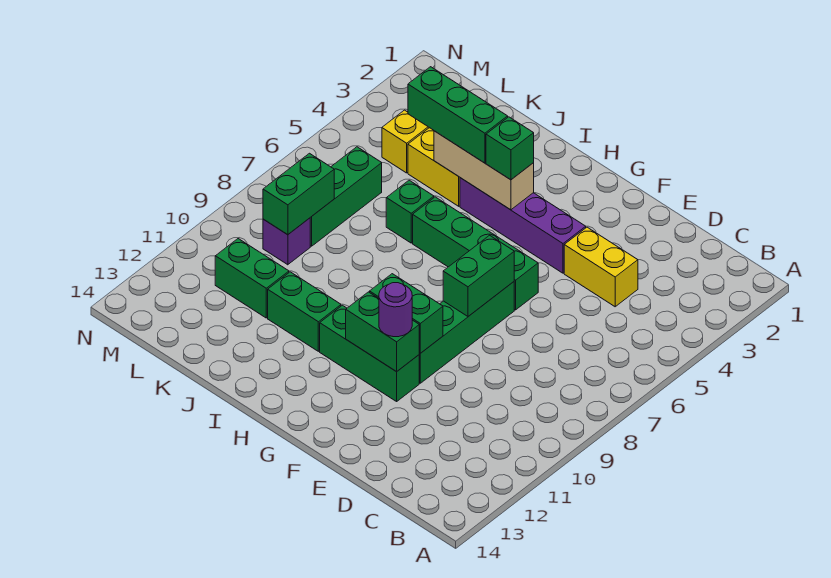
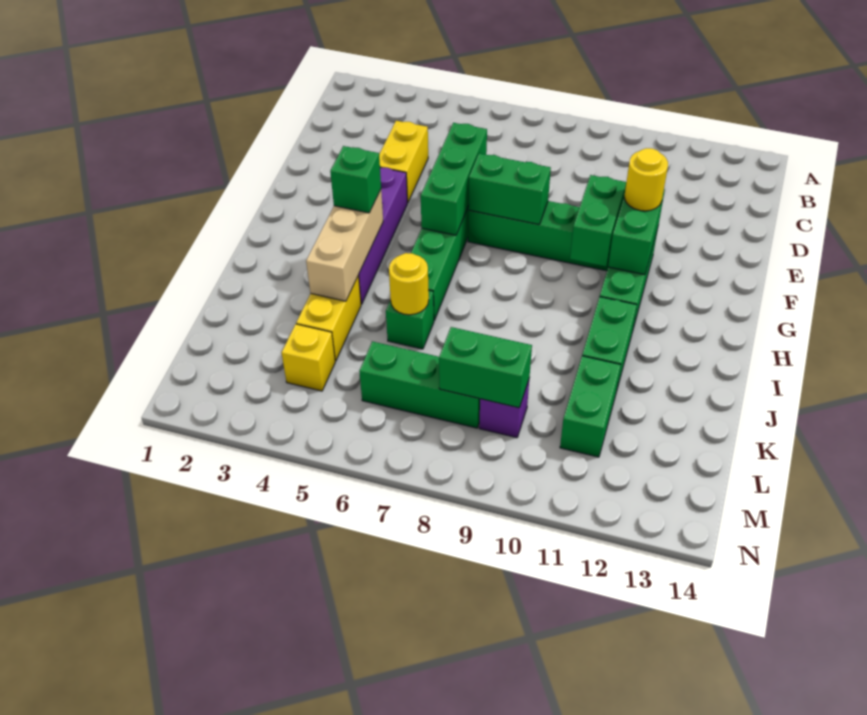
purple round brick F11 level 3 -> yellow round brick F11 level 3
green brick I4:K4 level 3 -> green brick E6:G6 level 2
none -> yellow round brick J6 level 2

